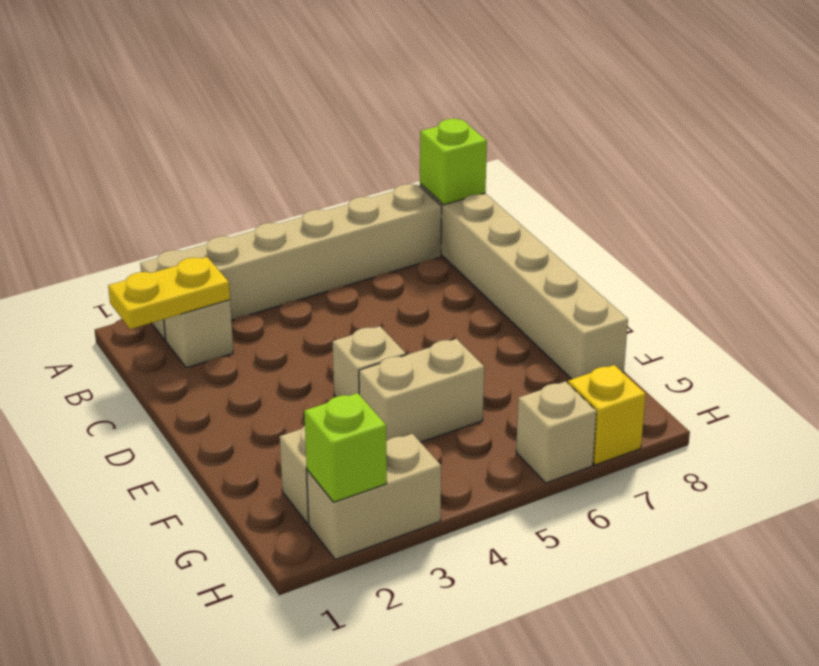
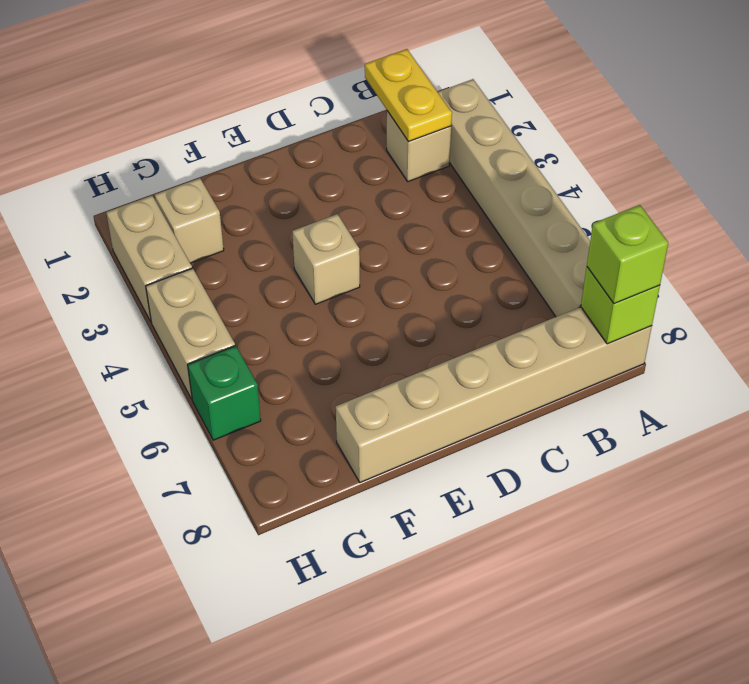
tan brick F4:F5 level 1 -> tan brick H4:H5 level 1
lime brick H2 level 2 -> lime brick A8 level 3
tan brick H6 level 1 -> green brick H6 level 1
yellow brick H7 level 1 -> none

